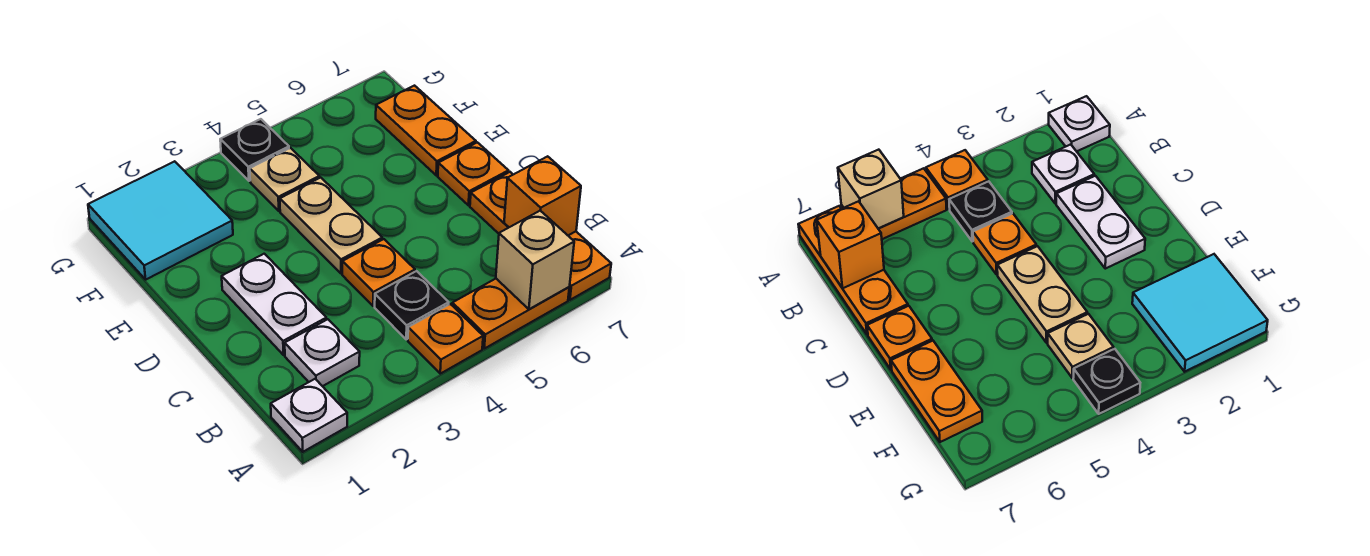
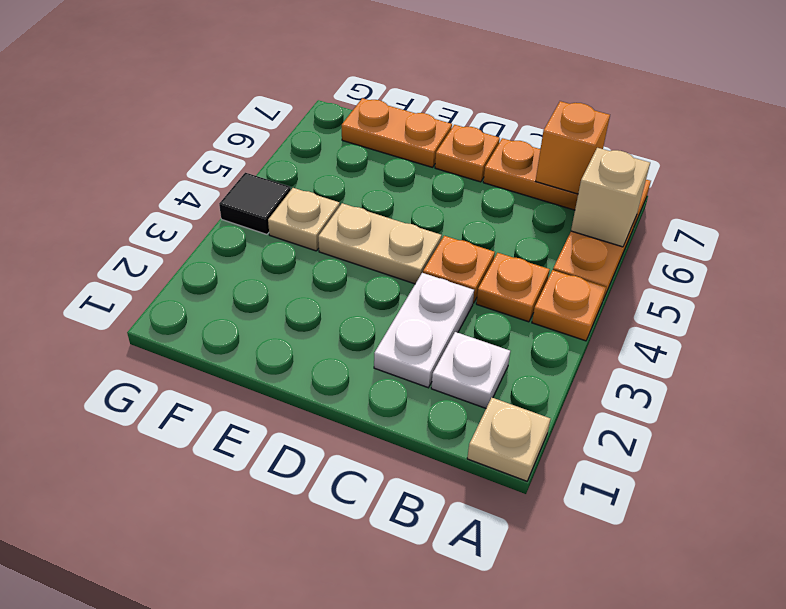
white plate A1 level 1 -> tan plate A1 level 1
black plate B4 level 1 -> orange plate B4 level 1
white plate C2:D2 level 1 -> white plate C2:C3 level 1
cyan tile F1:G2 level 1 -> none
black plate G4 level 1 -> black tile G4 level 1

